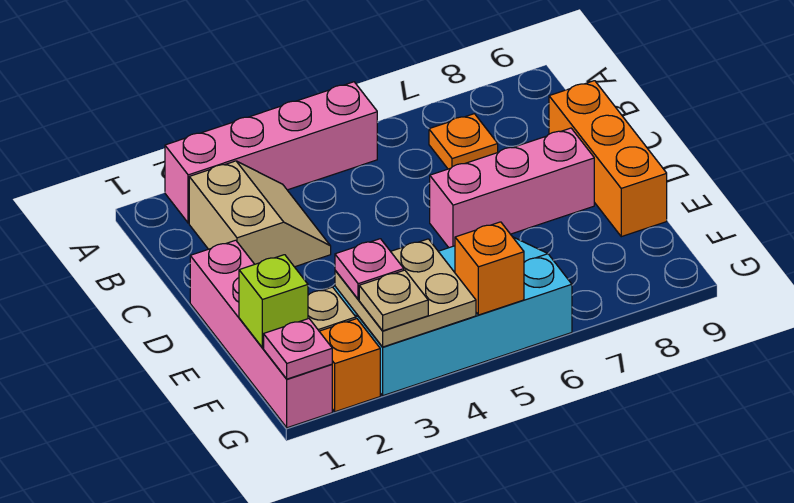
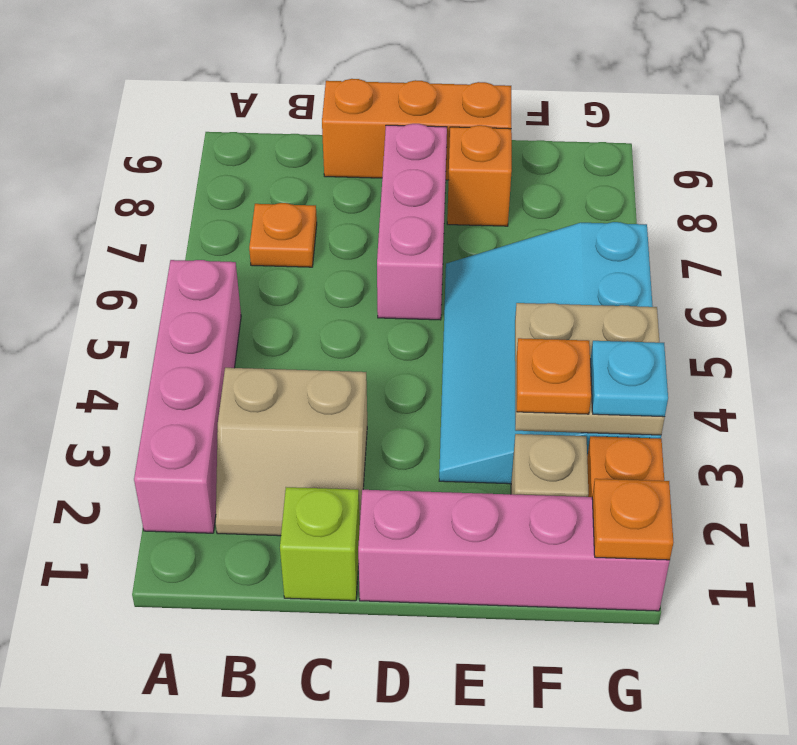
tan slope B2:C3 level 1 top 2 -> tan slope B2:C3 level 1 top 3
lime brick F1 level 2 -> lime brick C1 level 1
pink plate F3 level 3 -> orange plate F3 level 3
pink plate G1 level 2 -> orange plate G1 level 2
tan plate G3 level 3 -> cyan plate G3 level 3
orange brick G5 level 2 -> orange brick E8 level 1

